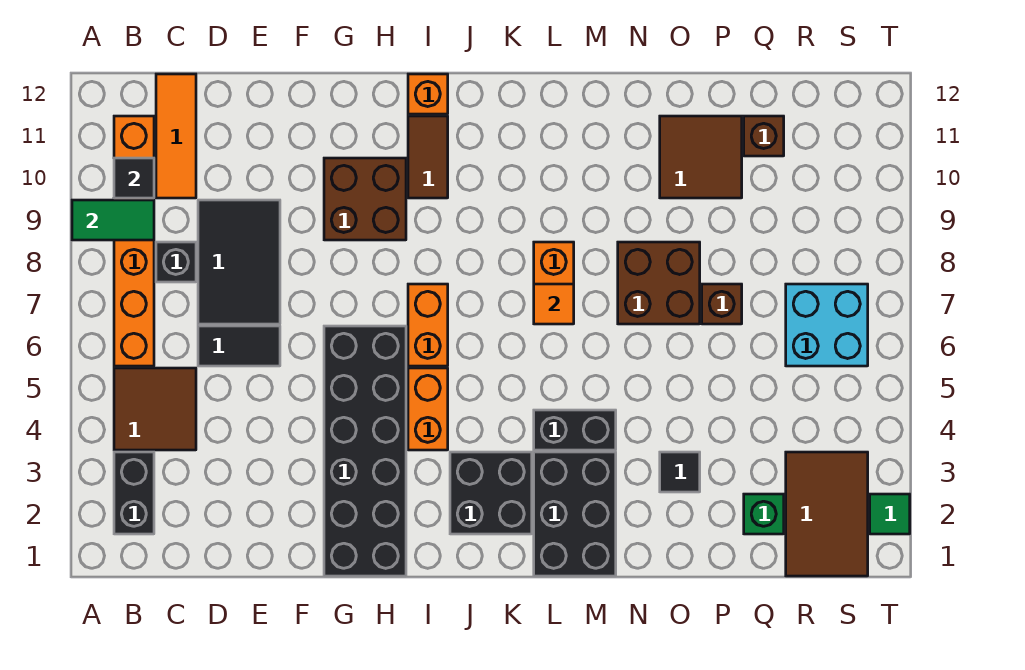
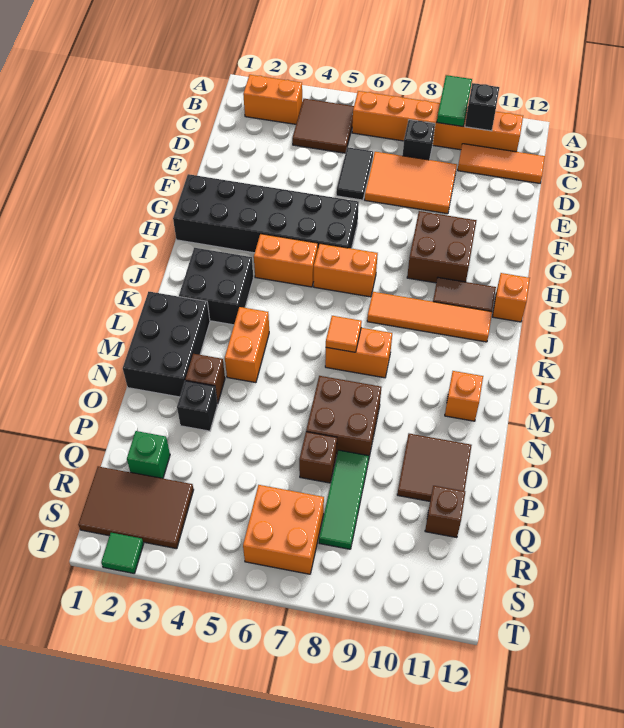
black brick B2:B3 level 1 -> orange brick B2:B3 level 1
black tile B10 level 2 -> black brick B10 level 2
black tile D7:E9 level 1 -> orange tile D7:E9 level 1
none -> orange tile J8:J11 level 1
black brick L1:M3 level 1 -> black brick L1:N2 level 1
black brick L4:M4 level 1 -> orange brick L4:M4 level 1
none -> orange brick M11 level 1
none -> brown brick N3 level 1
black tile O3 level 1 -> black brick O3 level 1
none -> green tile P8:R8 level 1
cyan brick R6:S7 level 1 -> orange brick R6:S7 level 1

